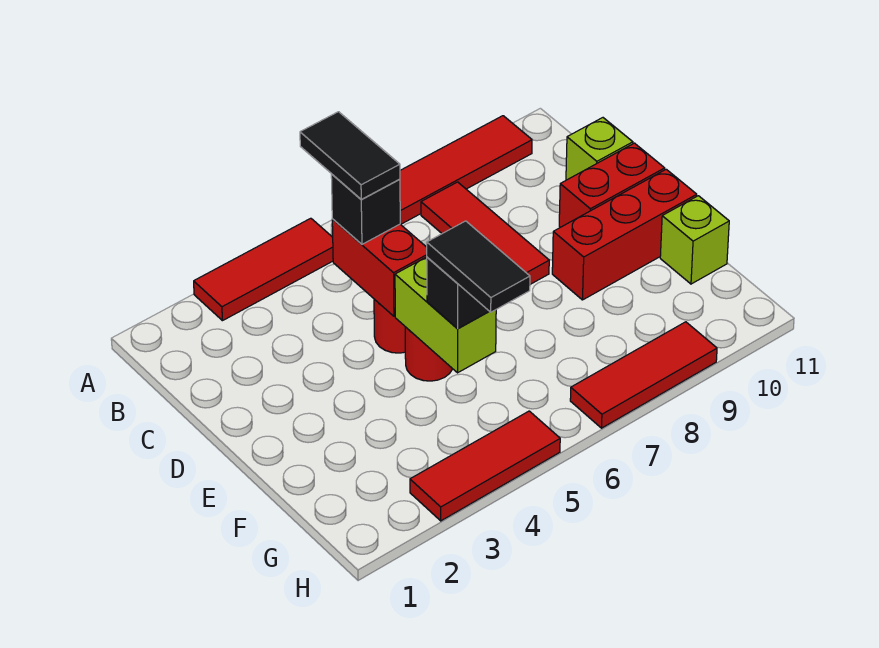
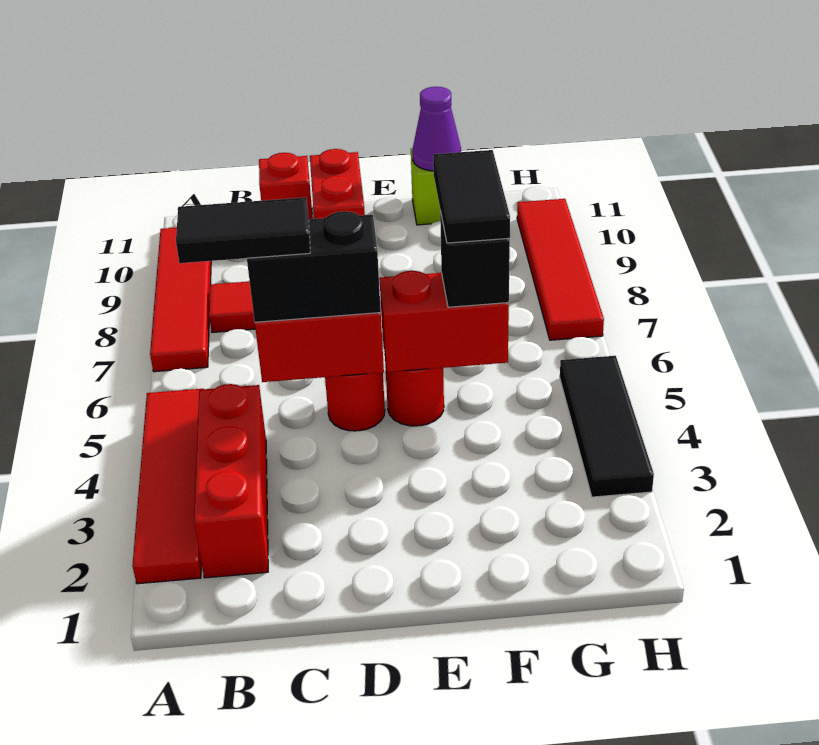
red tile A3:A5 level 1 -> red tile A2:A5 level 1
black brick C5 level 3 -> black brick C5:D5 level 3
lime brick C11 level 1 -> red brick C11 level 1
lime brick E5:F5 level 2 -> red brick E5:F5 level 2
red brick E9:E11 level 1 -> red brick B2:B4 level 1
black tile F5:G5 level 4 -> black tile F5:F6 level 4
none -> purple cone F11 level 2
red tile H3:H5 level 1 -> black tile H3:H5 level 1
red tile H7:H9 level 1 -> red tile H7:H10 level 1

